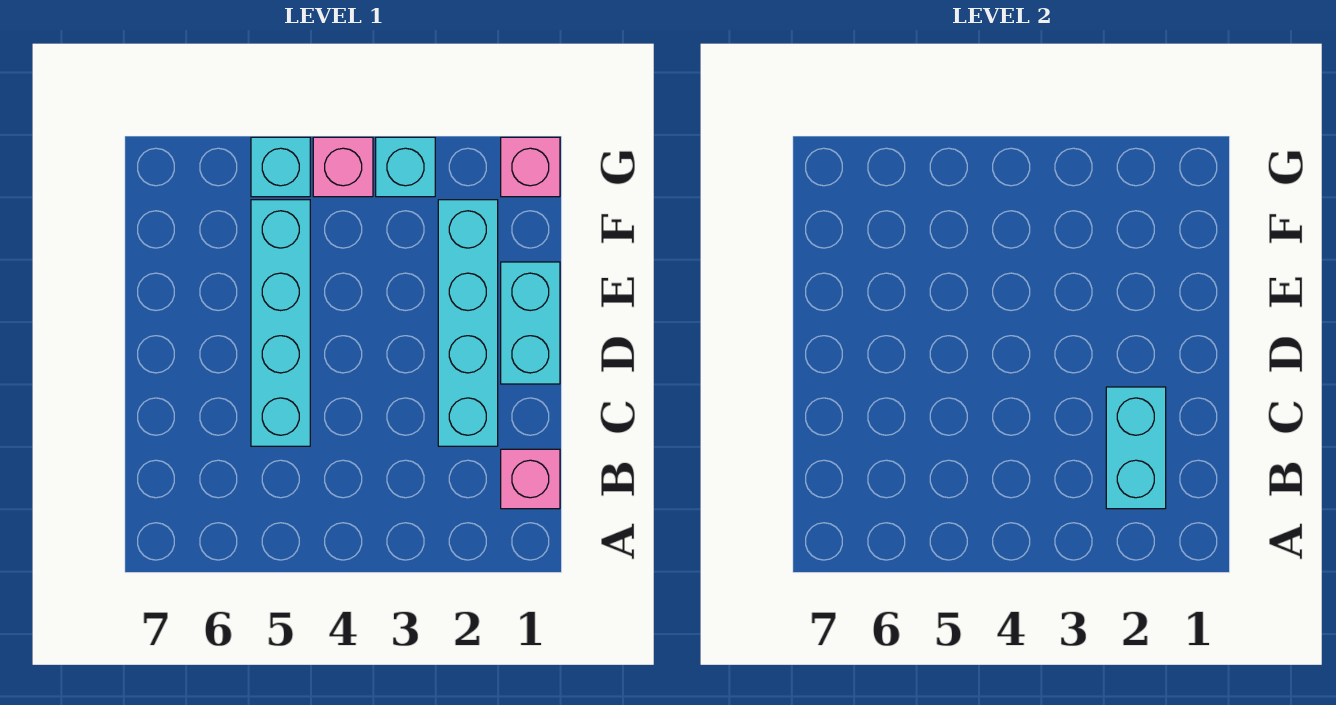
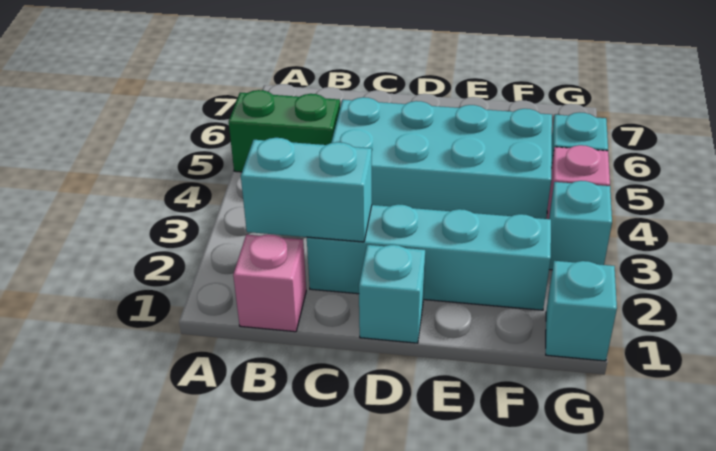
none -> green brick A5:B5 level 1
cyan brick C5:F5 level 1 -> cyan brick C4:F5 level 1
cyan brick D1:E1 level 1 -> cyan brick D1 level 1
pink brick G1 level 1 -> cyan brick G1 level 1

